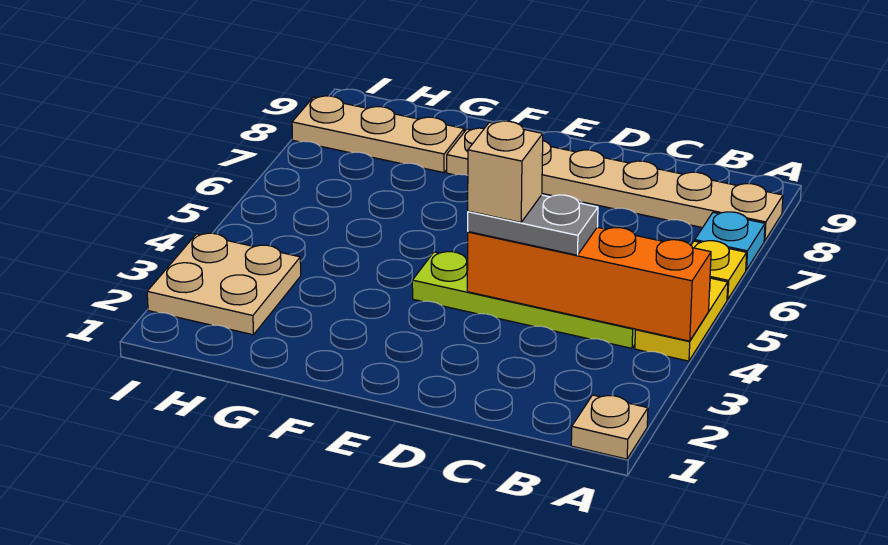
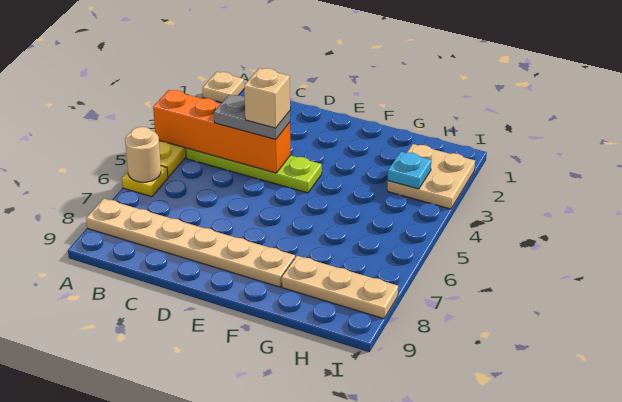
none -> tan round brick A6 level 2
cyan plate A7 level 1 -> cyan plate H3 level 2

